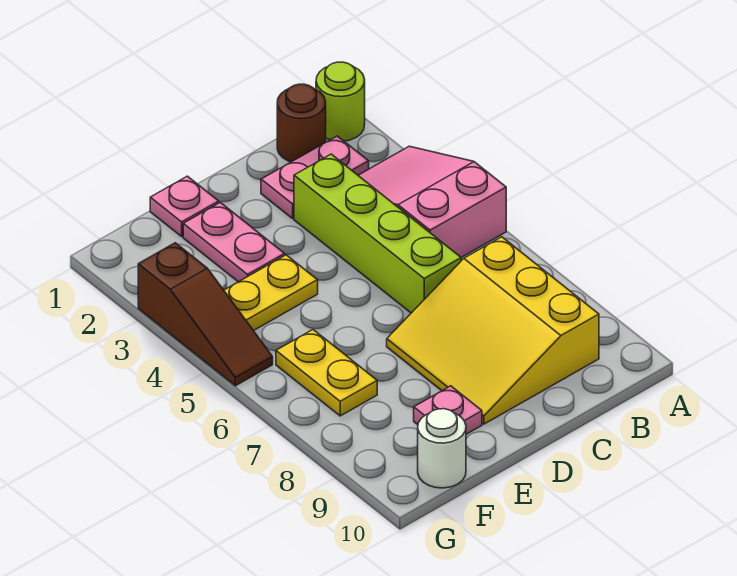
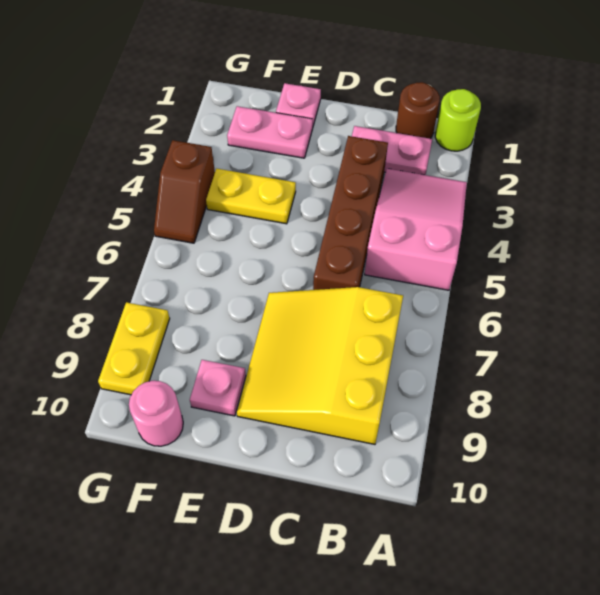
lime brick C3:C6 level 1 -> brown brick C3:C6 level 1
pink plate E2:E3 level 1 -> pink plate E2:F2 level 1
yellow plate F6:F7 level 1 -> yellow plate G8:G9 level 1
white round brick F10 level 1 -> pink round brick F10 level 1
brown slope G3:G5 level 1 top 3 -> brown slope G4:G5 level 1 top 4

